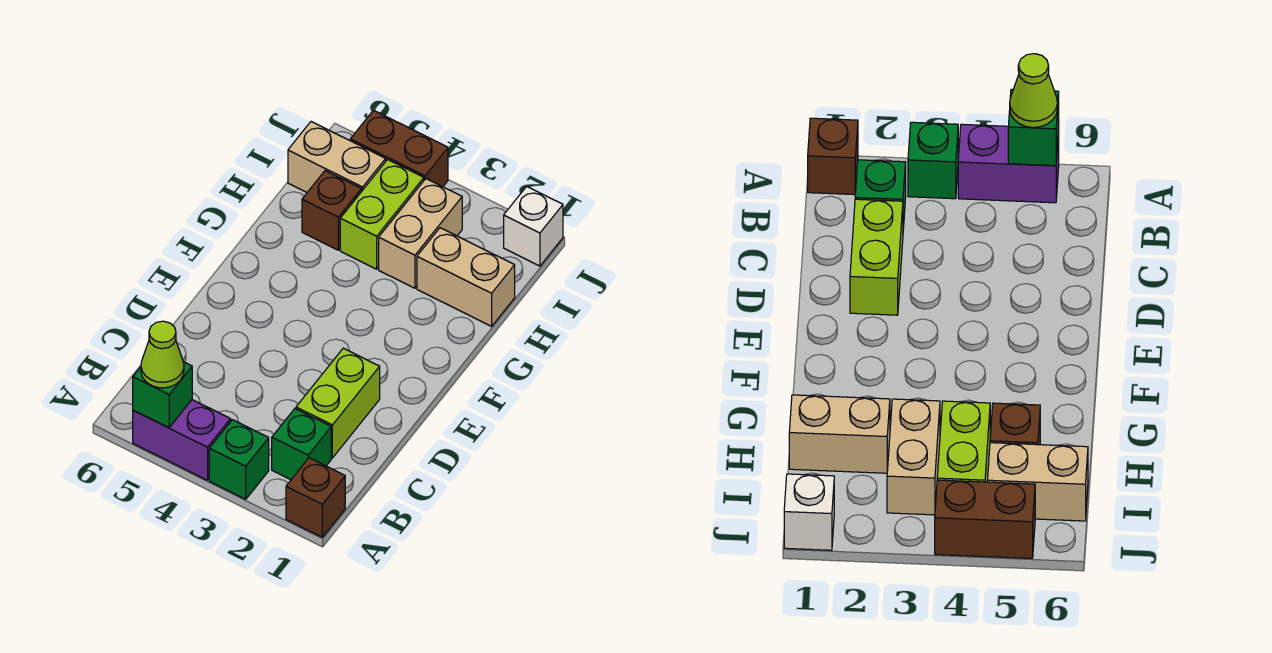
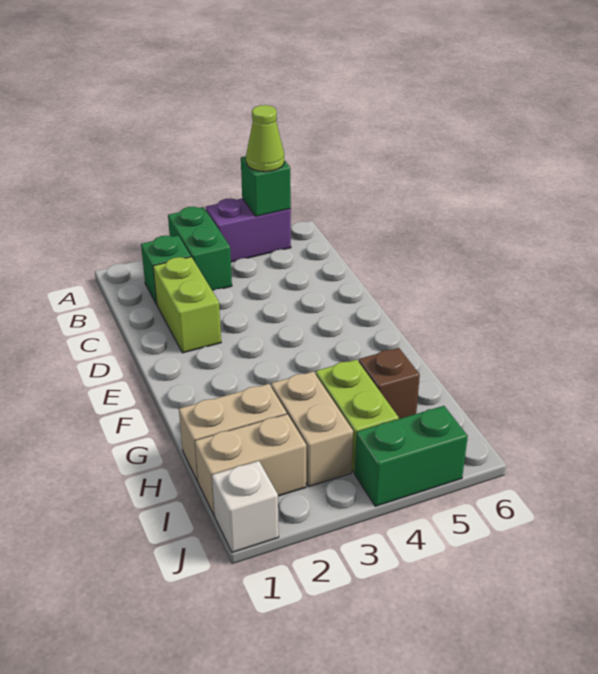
brown brick A1 level 1 -> none
green brick A3 level 1 -> green brick A3:B3 level 1
tan brick I5:I6 level 1 -> tan brick I1:I2 level 1
brown brick J4:J5 level 1 -> green brick J4:J5 level 1

